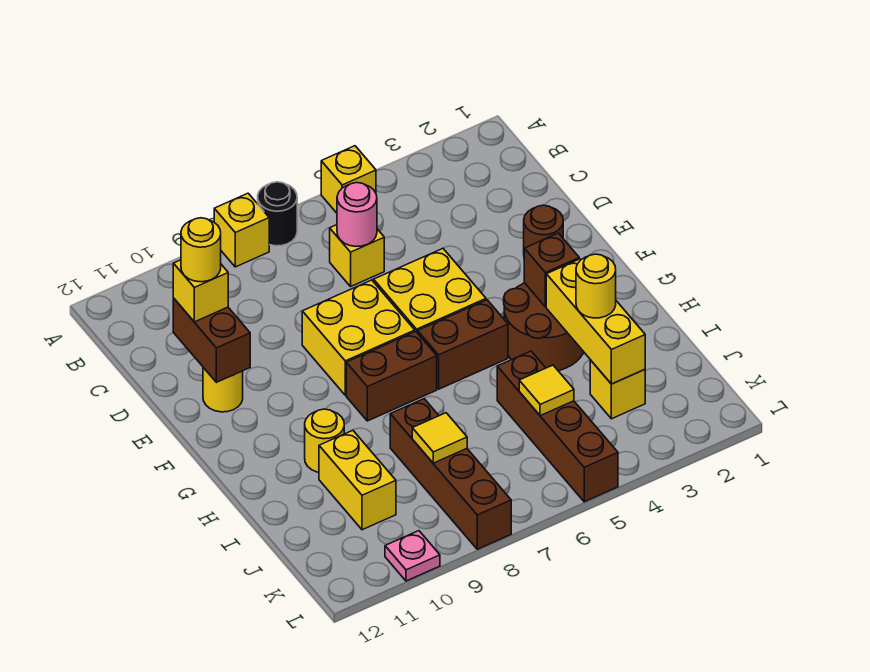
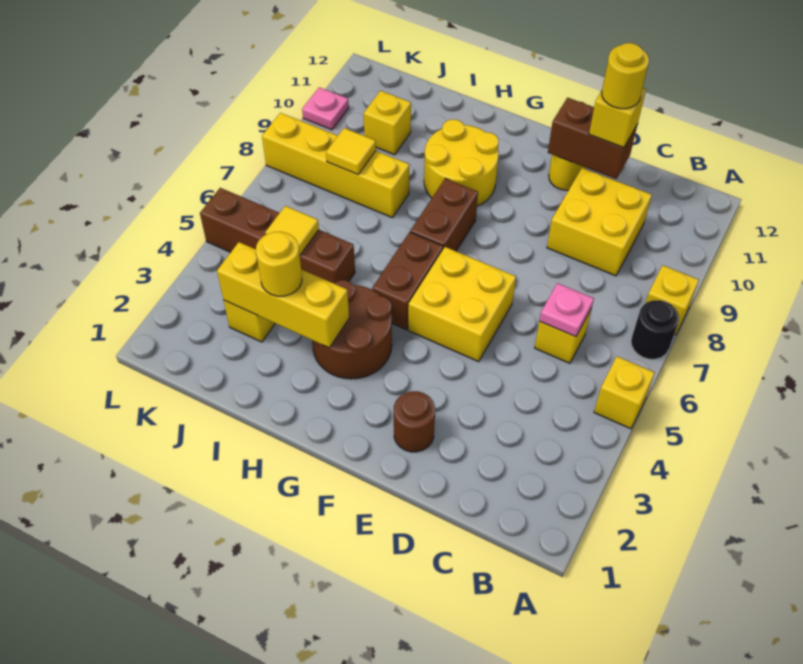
pink round brick C6 level 2 -> pink plate C6 level 2
yellow brick E7:F8 level 1 -> yellow brick C9:D10 level 1
brown brick G3 level 2 -> none
yellow round brick H10 level 1 -> yellow round brick G9:H10 level 1
brown brick I8:L8 level 1 -> yellow brick I8:L8 level 1
yellow brick I10:J10 level 1 -> yellow brick J10 level 1

